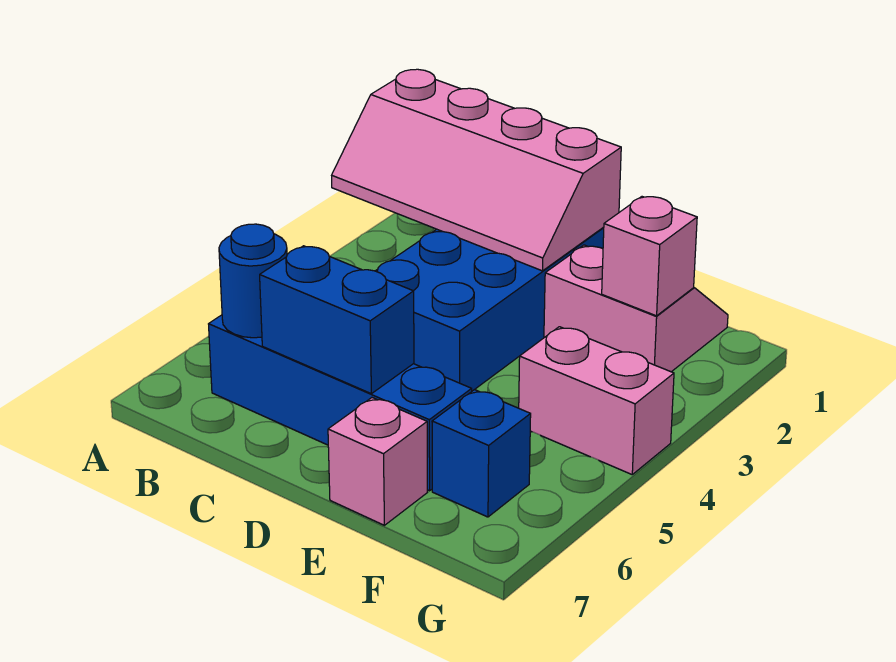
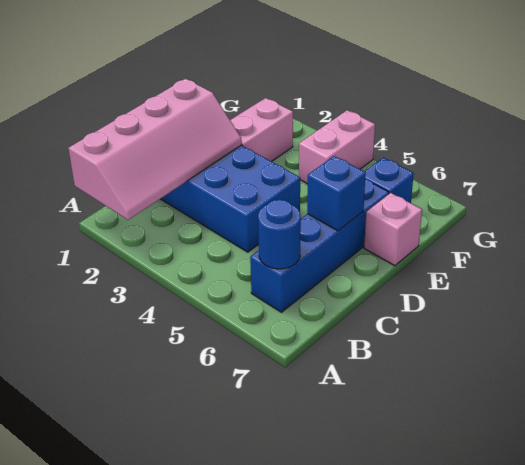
blue brick C6:D6 level 2 -> blue brick D6 level 2
pink brick F2 level 2 -> none

